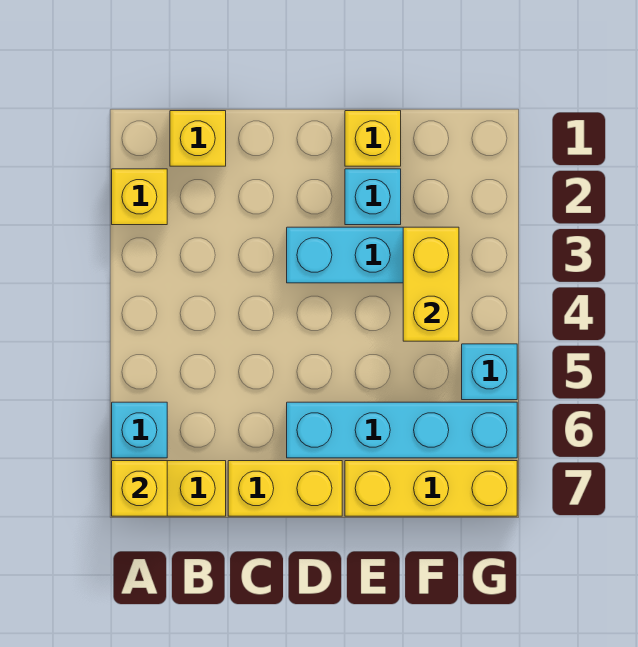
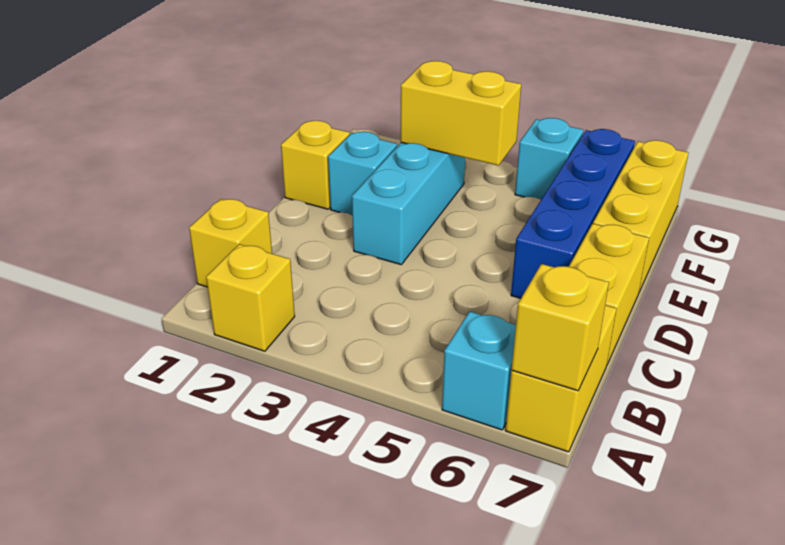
cyan brick D6:G6 level 1 -> blue brick D6:G6 level 1

